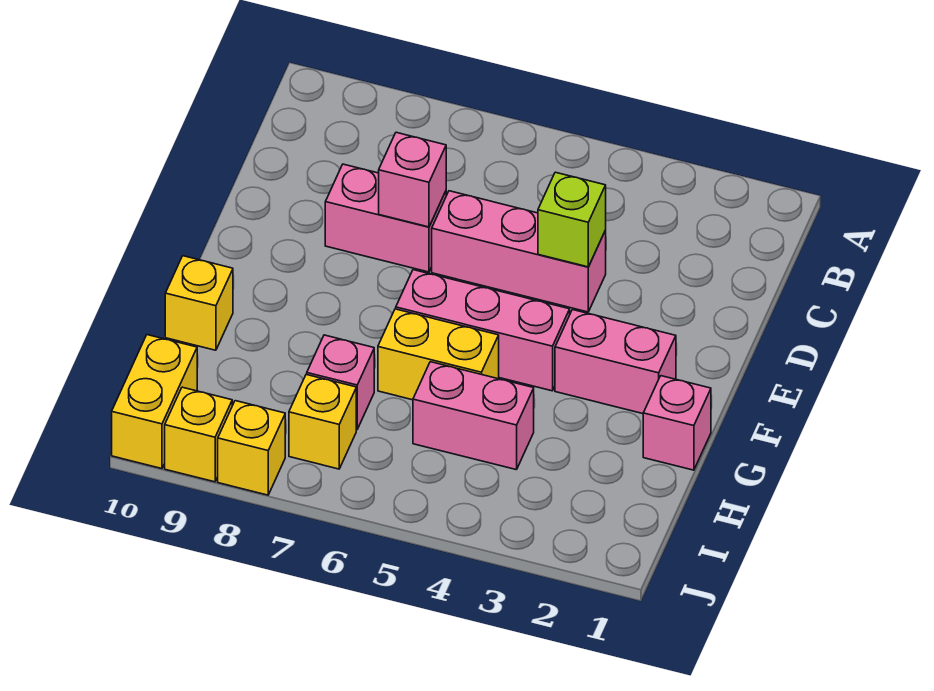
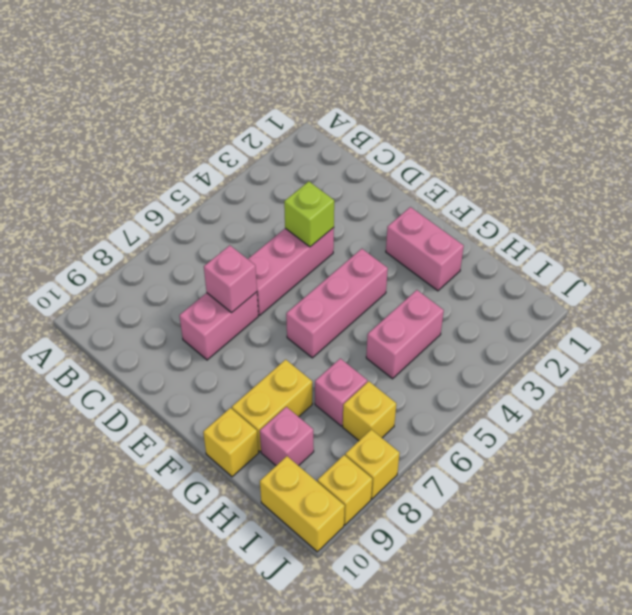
pink brick F2:F3 level 1 -> pink brick F2:G2 level 1
pink brick G1 level 1 -> pink brick H9 level 1
yellow brick G5:G6 level 1 -> yellow brick G8:G9 level 1

